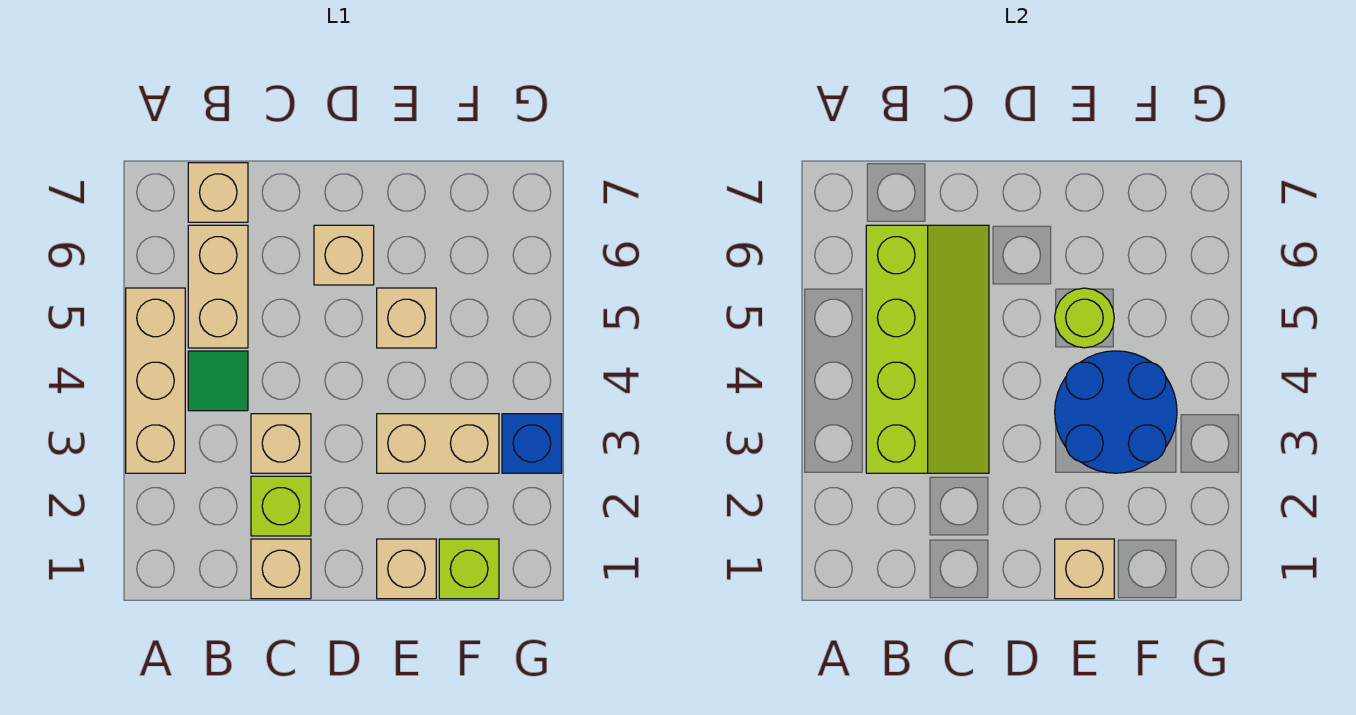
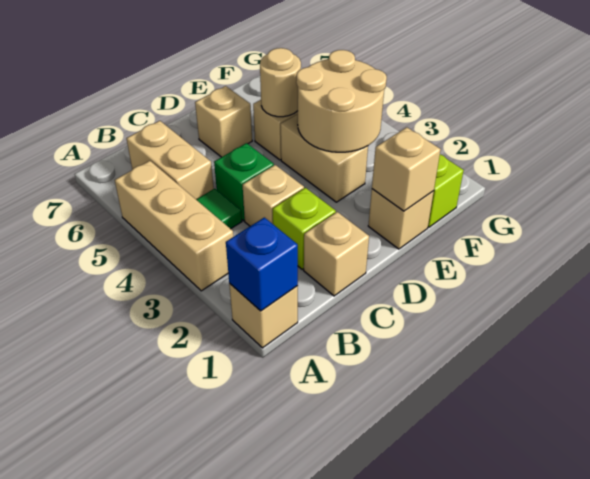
lime slope B3:C6 level 2 top B -> none
tan brick B7 level 1 -> tan brick A1 level 1
none -> green brick C4 level 1
tan brick E3:F3 level 1 -> tan brick E3:E4 level 1
blue round brick E3:F4 level 2 -> tan round brick E3:F4 level 2
lime round brick E5 level 2 -> tan round brick E5 level 2
blue brick G3 level 1 -> blue brick A1 level 2

